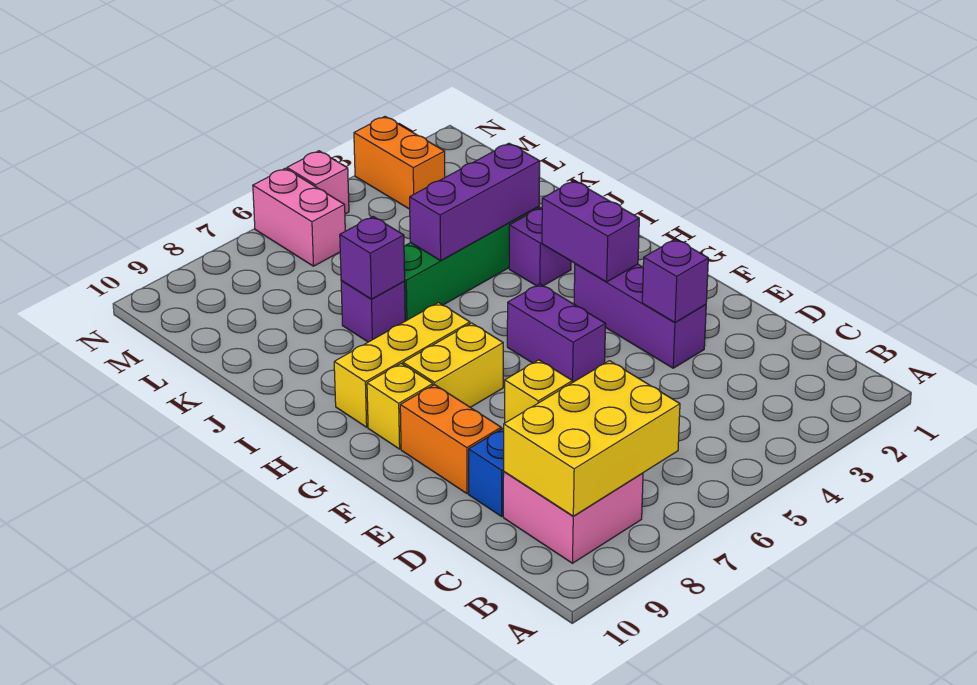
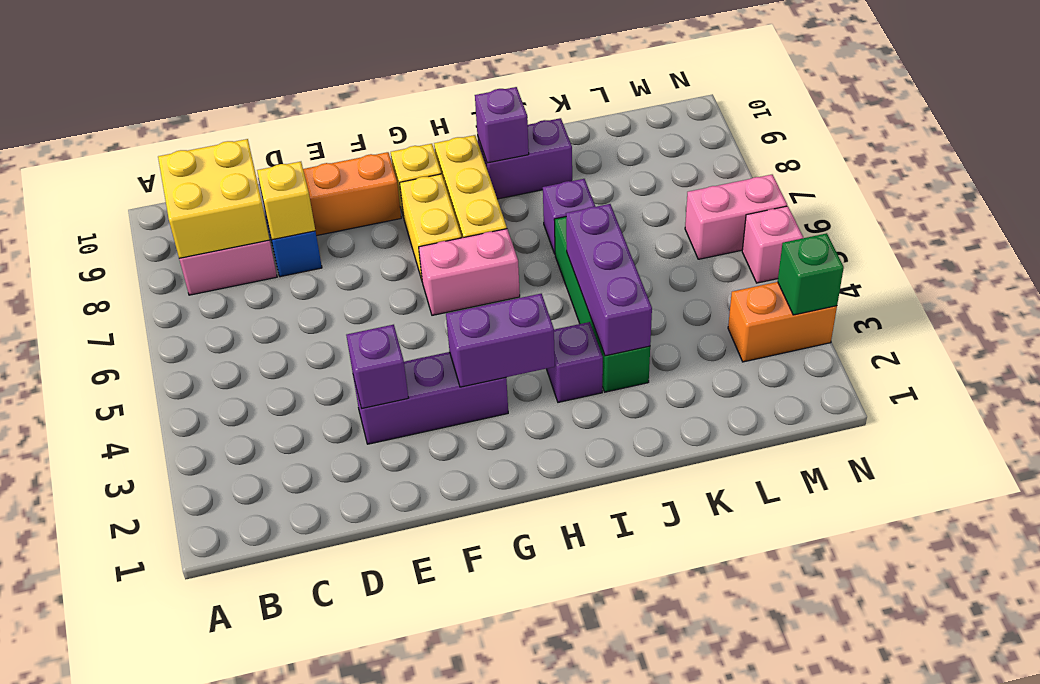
yellow brick B7:C9 level 2 -> yellow brick B8:C9 level 2
purple brick F5:G5 level 1 -> purple brick I9:J9 level 1
none -> pink brick G6:H6 level 1
purple brick J7 level 2 -> purple brick I9 level 2
none -> green brick N3 level 2

